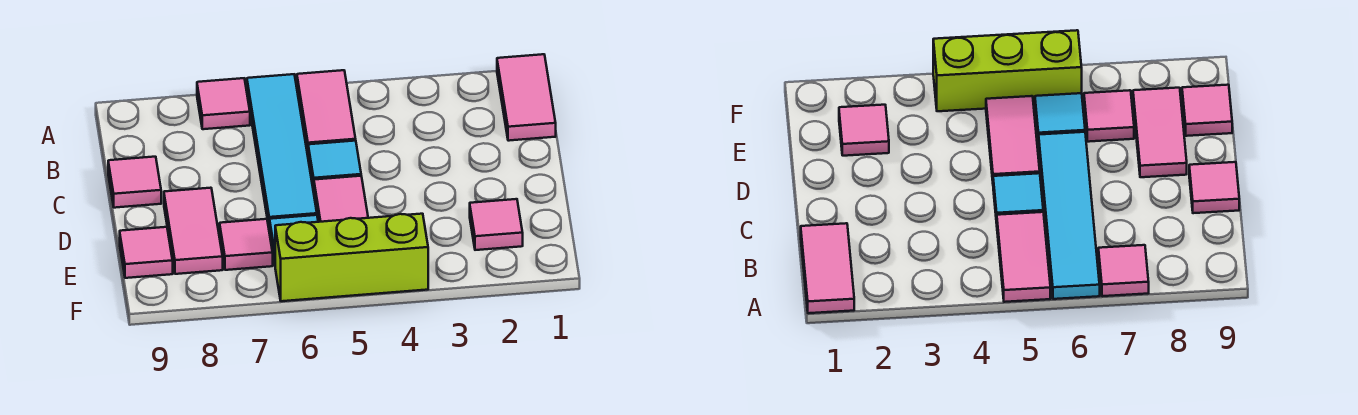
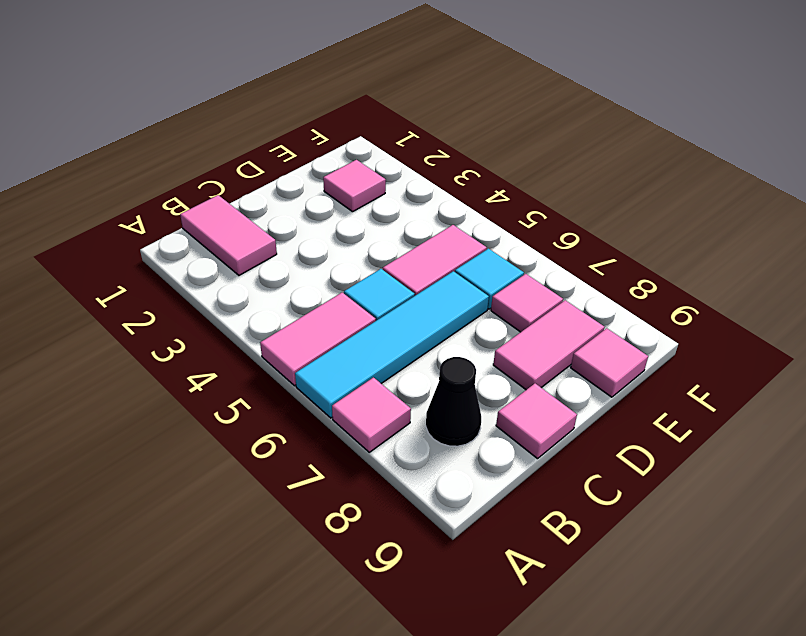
pink tile A1:B1 level 1 -> pink tile B1:B2 level 1
none -> black cone B8 level 1
lime brick F4:F6 level 1 -> none

